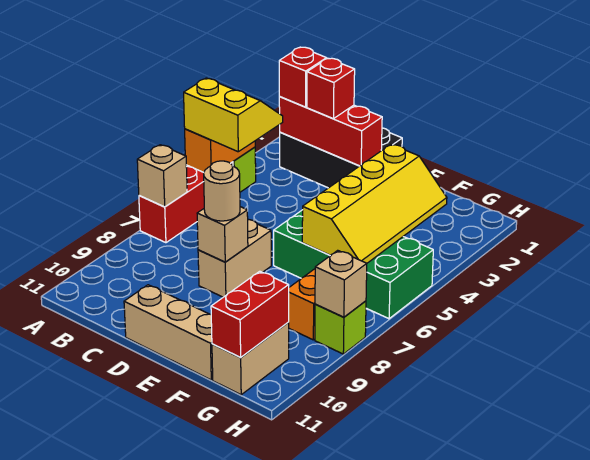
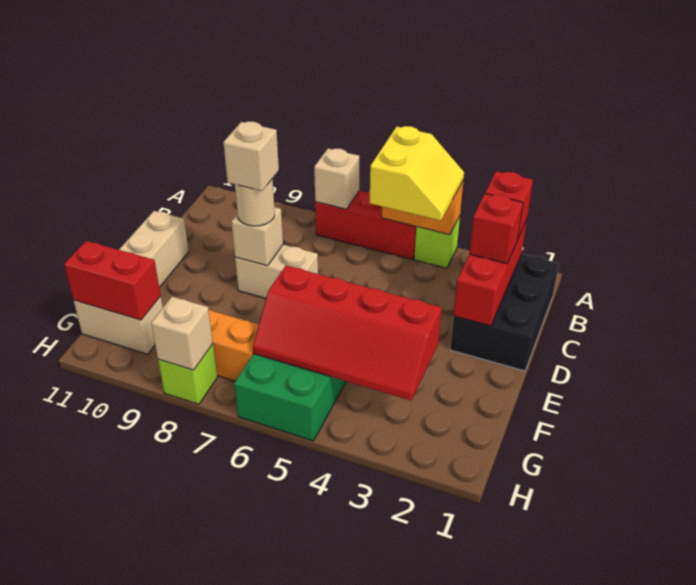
none -> tan brick D8 level 4
yellow slope F3:G6 level 2 top F -> red slope F3:G6 level 2 top F

